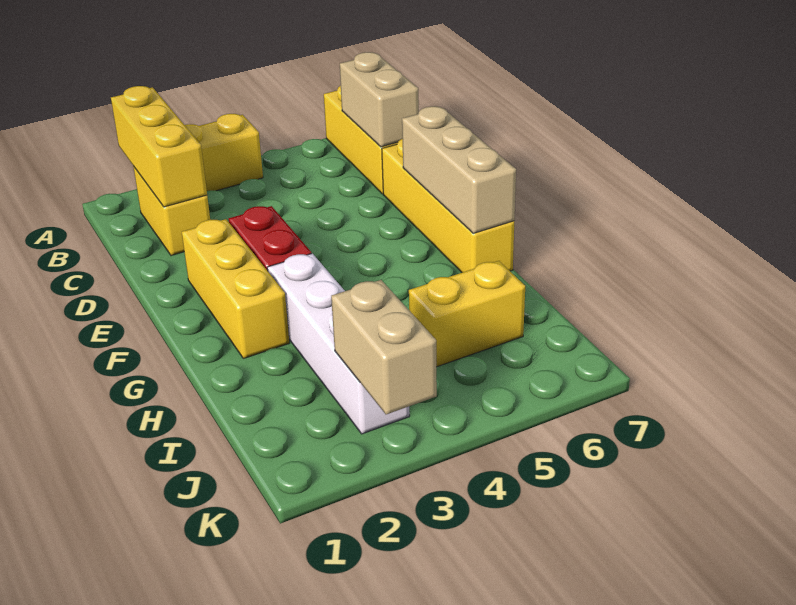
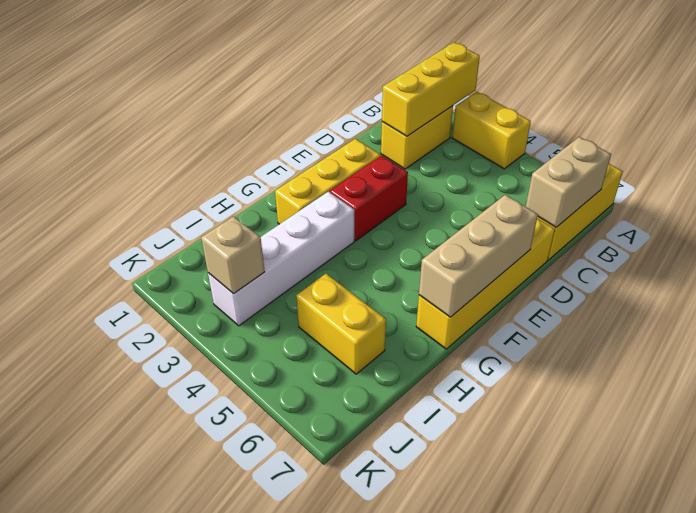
tan brick J3:K3 level 2 -> tan brick J3 level 2

